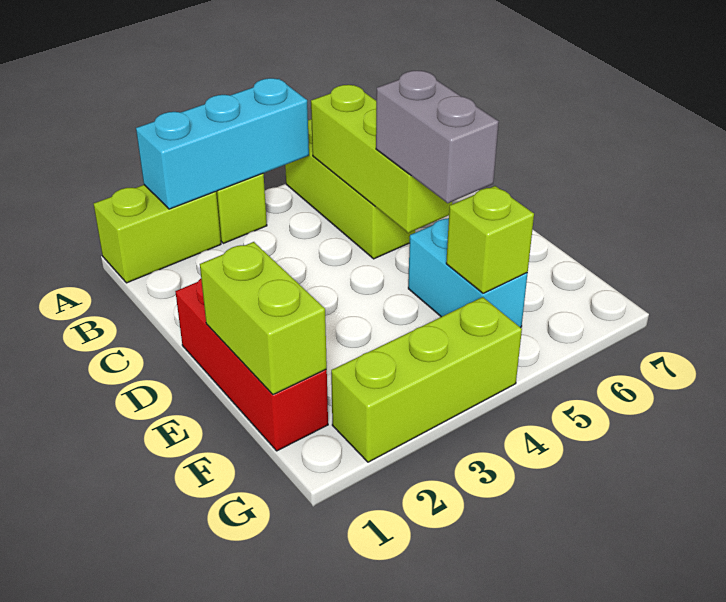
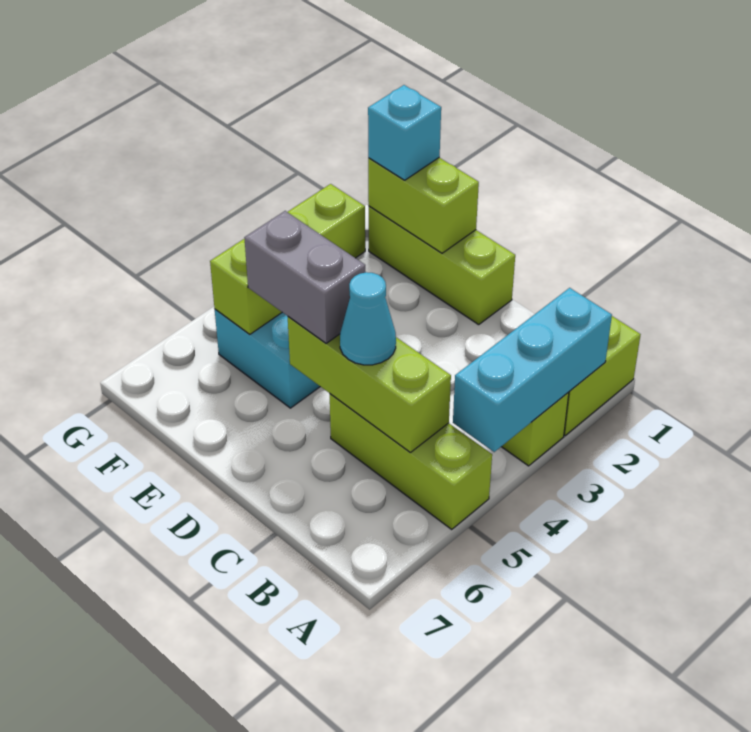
none -> cyan cone C5 level 3
red brick D1:F1 level 1 -> lime brick D1:F1 level 1
none -> cyan brick F1 level 3

